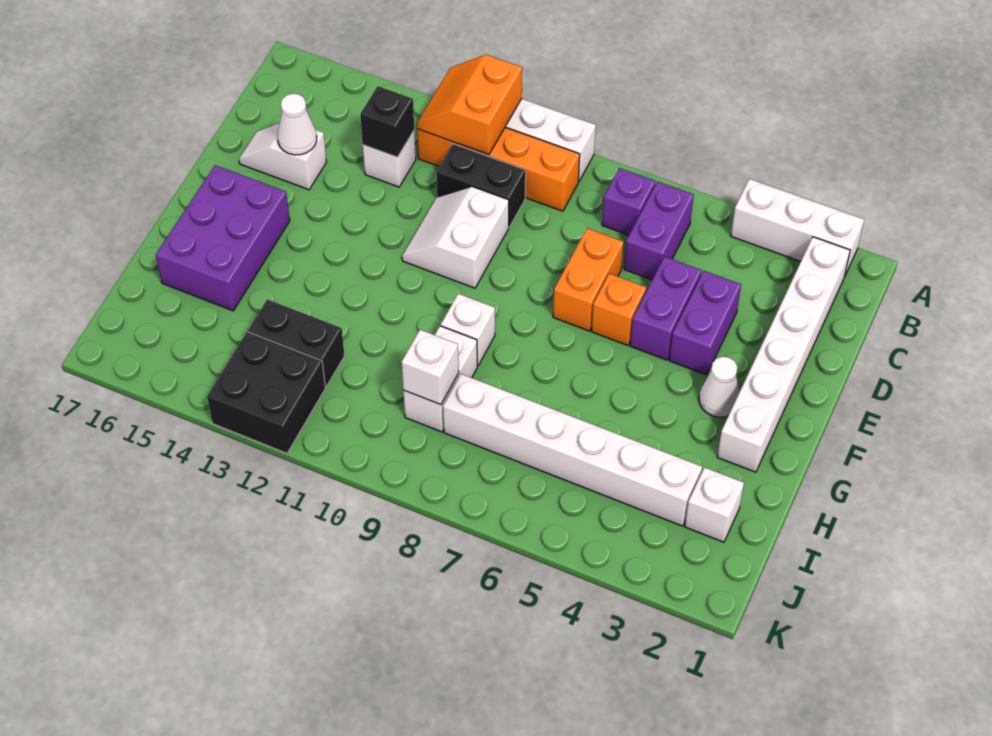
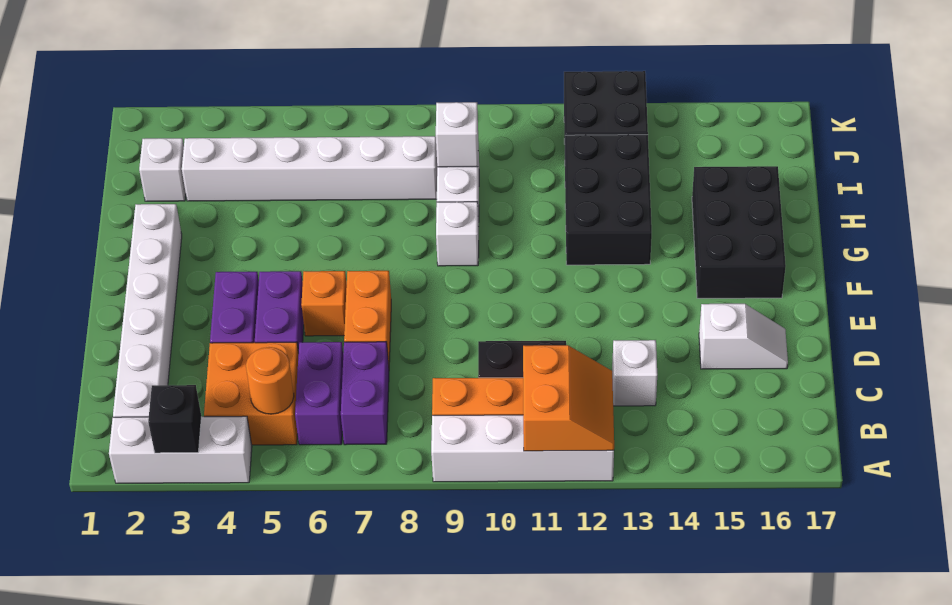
none -> orange brick B4:C5 level 1
none -> orange round brick B5 level 2
purple brick B7 level 1 -> purple brick B7:C7 level 1
black brick C13 level 2 -> black brick A3 level 2
white slope D10:E11 level 1 top 10 -> none
white cone D15 level 2 -> none
white cone F3 level 1 -> none
purple brick F15:H16 level 1 -> black brick F15:H16 level 1
black brick I12:I13 level 1 -> black brick G12:I13 level 1

